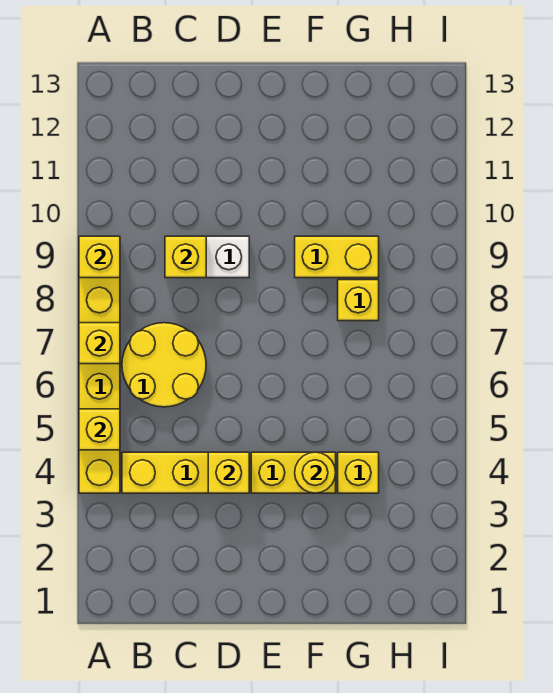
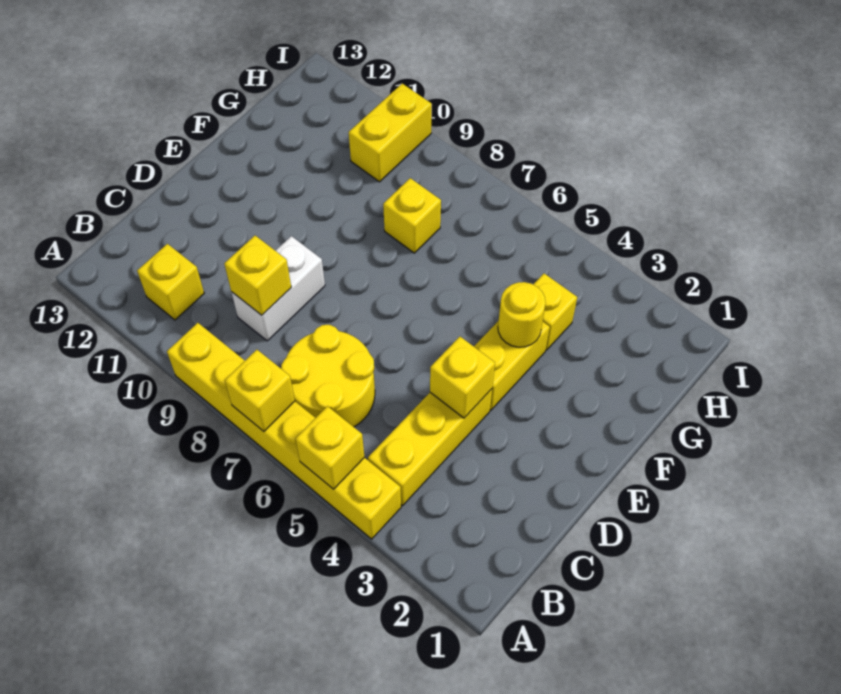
yellow brick A9 level 2 -> yellow brick B11 level 1
yellow brick F9:G9 level 1 -> yellow brick H10:I10 level 1

